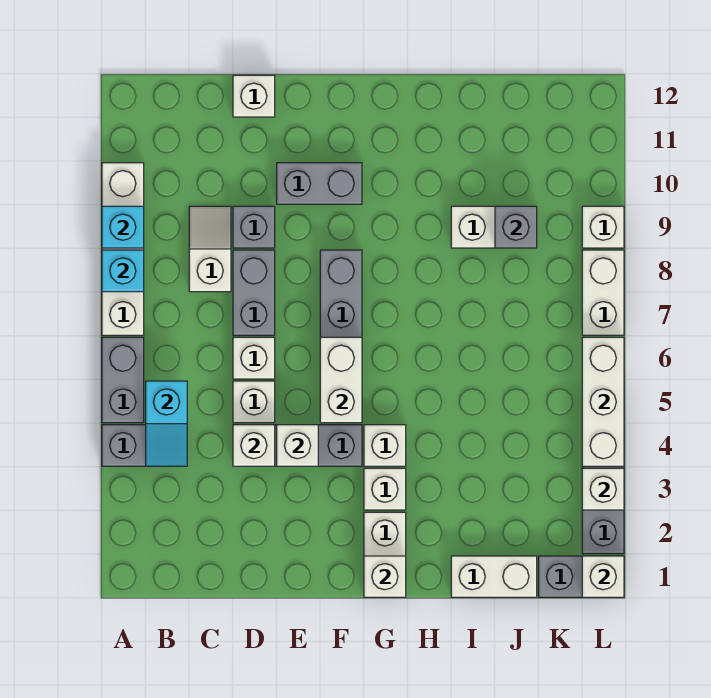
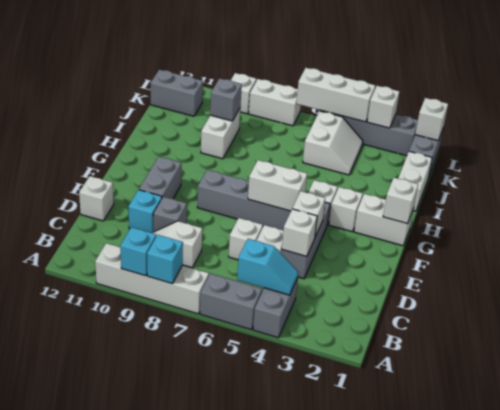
grey brick D7:D8 level 1 -> grey brick K11:K12 level 1
none -> cyan brick D10 level 1
none -> white slope J4:K5 level 1 top 5

